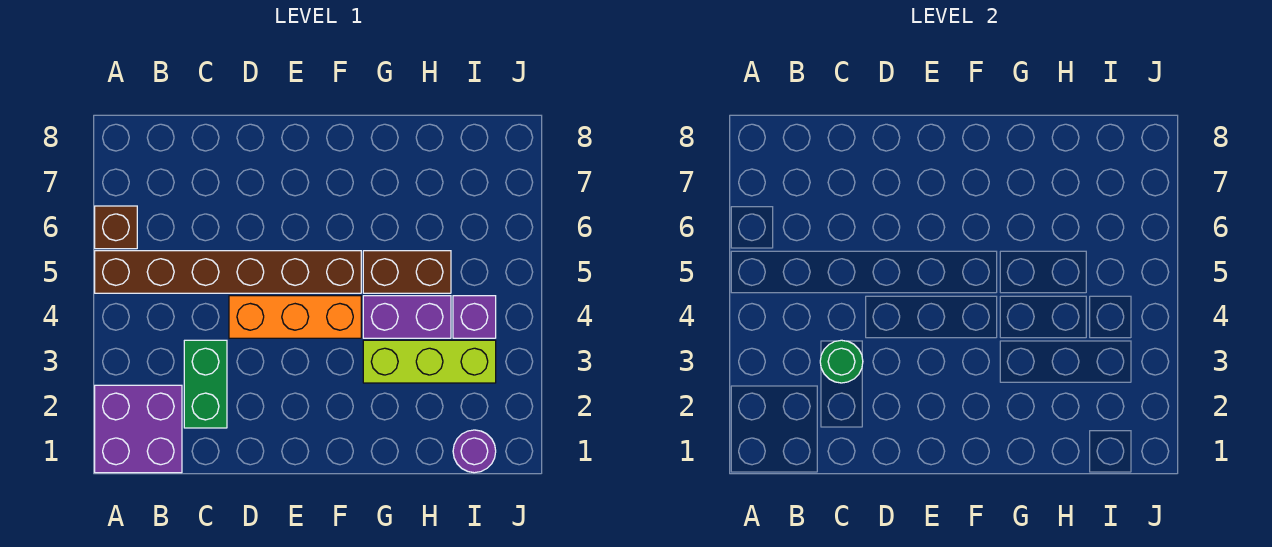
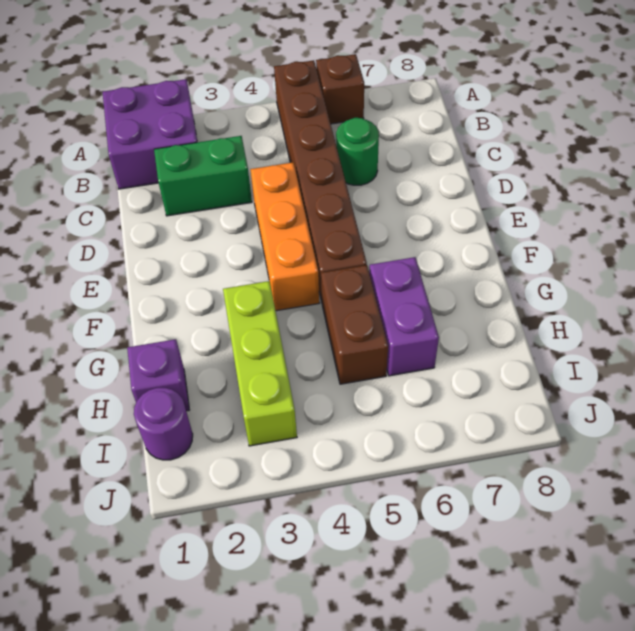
green round brick C3 level 2 -> green round brick C6 level 1
purple brick G4:H4 level 1 -> purple brick G6:H6 level 1
purple brick I4 level 1 -> purple brick H1 level 1

